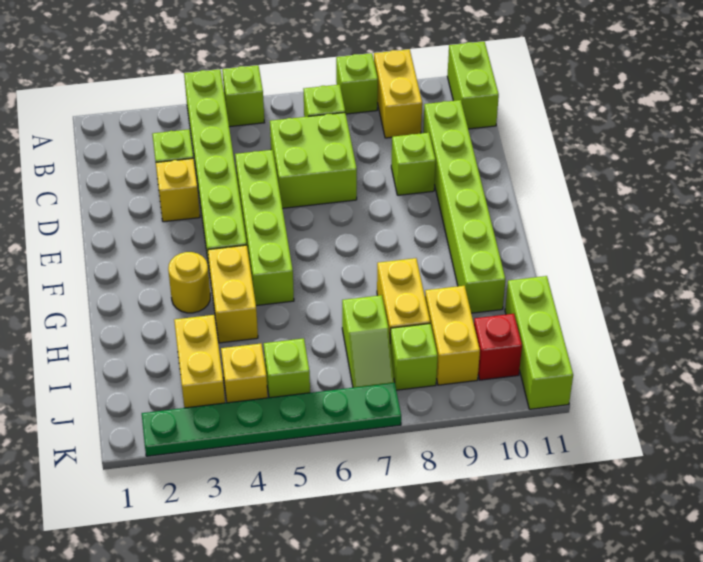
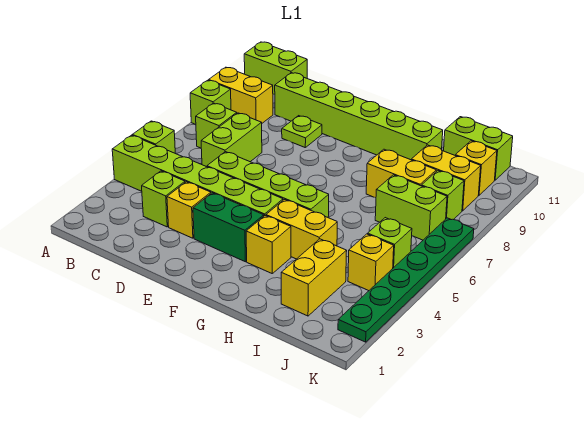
lime brick C6:D7 level 1 -> lime brick C6:C7 level 1
lime brick D9 level 1 -> lime plate D9 level 1
none -> green brick E3:F3 level 1
yellow round brick G3 level 1 -> yellow brick G3 level 1
yellow brick I3:J3 level 1 -> yellow brick I2:I3 level 1
lime slope I7:J7 level 1 top I -> lime brick I7:J7 level 1
lime brick I11:K11 level 1 -> lime brick I11:J11 level 1
red brick J10 level 1 -> yellow brick J10 level 1

